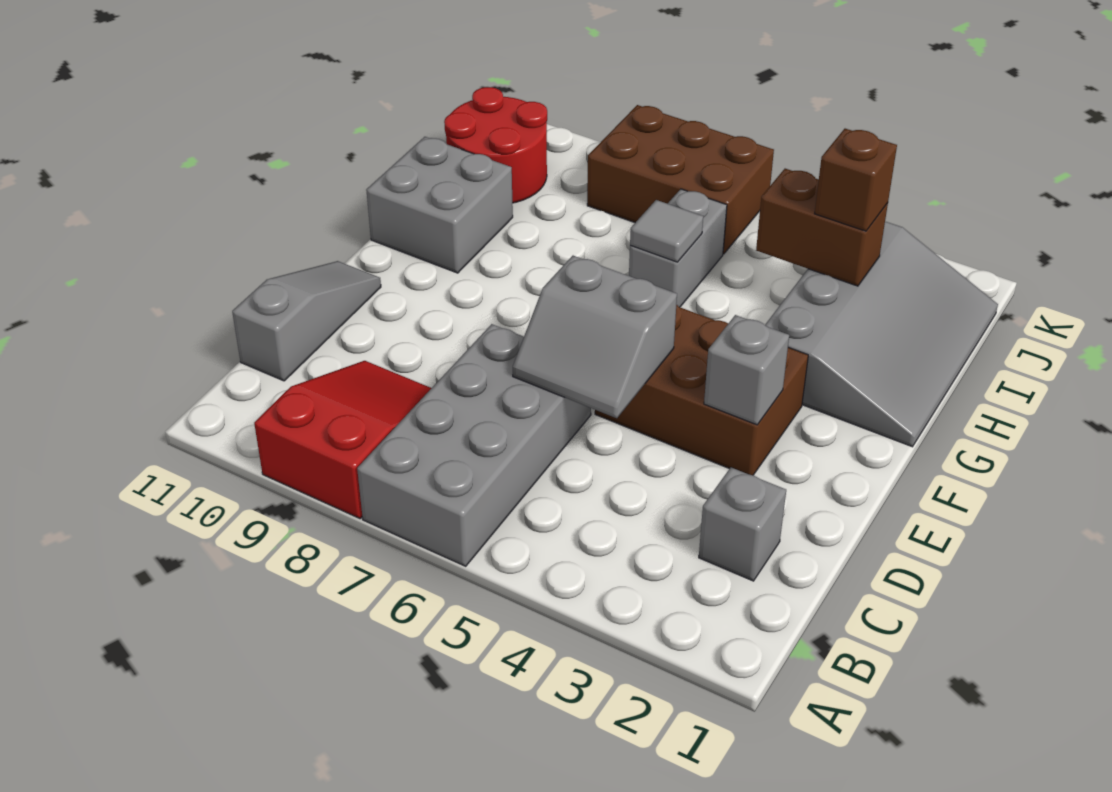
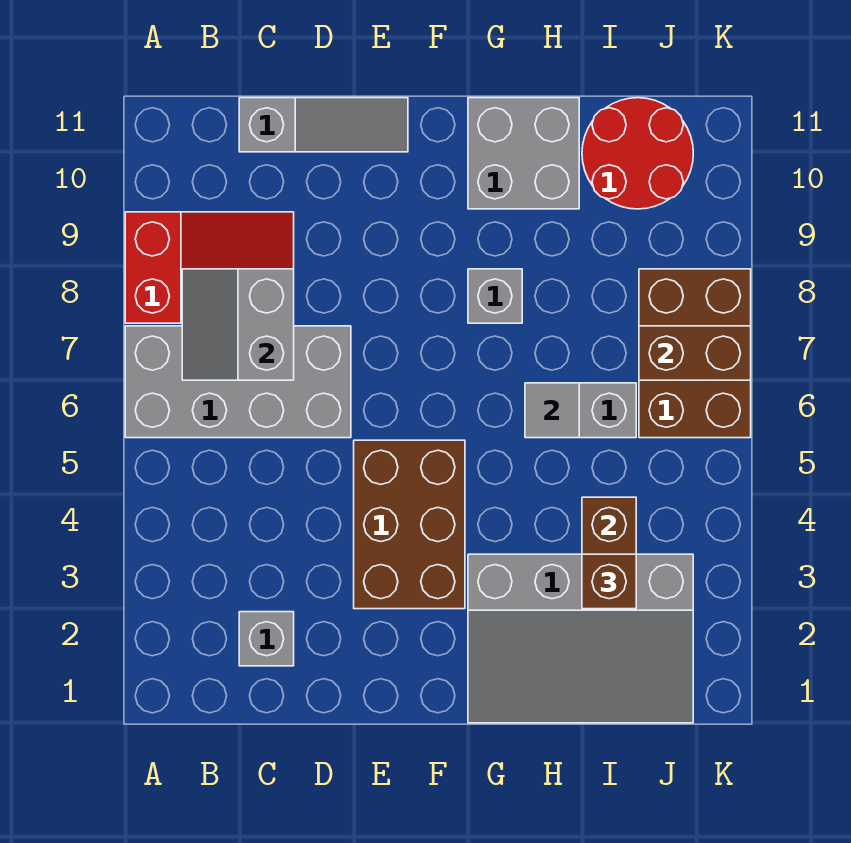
grey slope D5:E6 level 2 top E -> grey slope B7:C8 level 2 top C
grey brick E3 level 2 -> grey brick G8 level 1
none -> brown brick J7:K7 level 2

